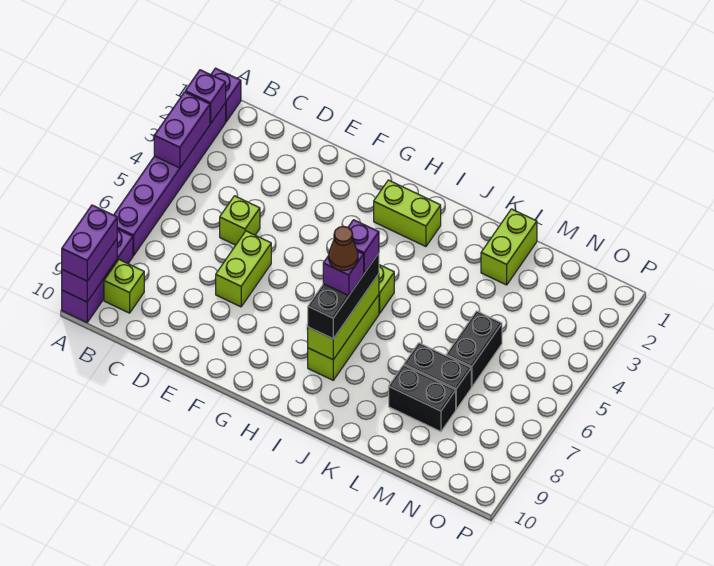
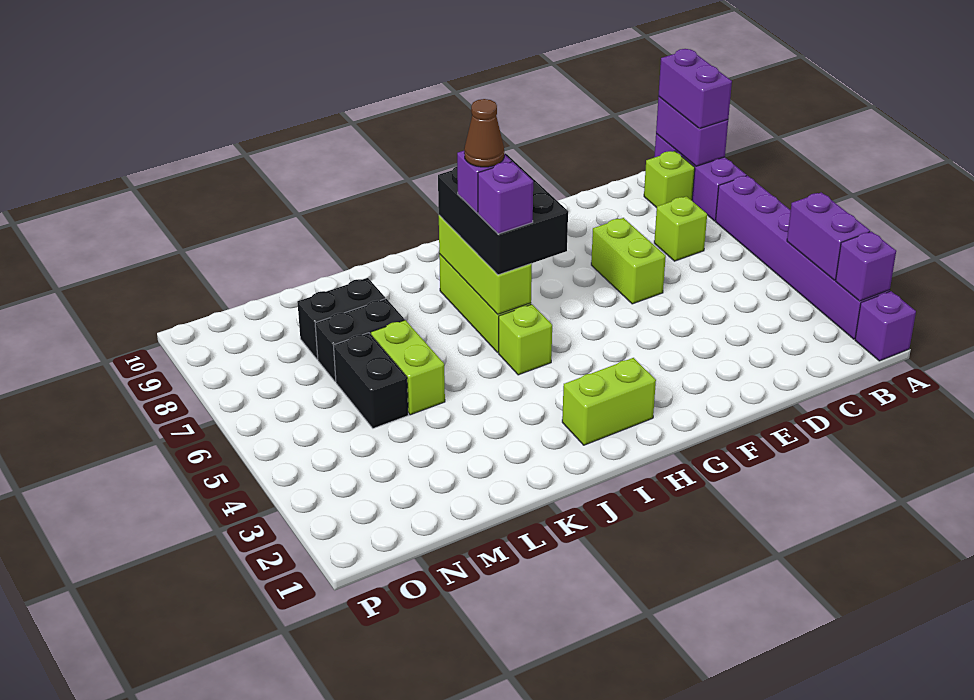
lime brick D5 level 1 -> lime brick C7 level 1
black brick I6:I8 level 3 -> black brick H6:I8 level 3
lime brick L1:L2 level 1 -> lime brick L5:L6 level 1

